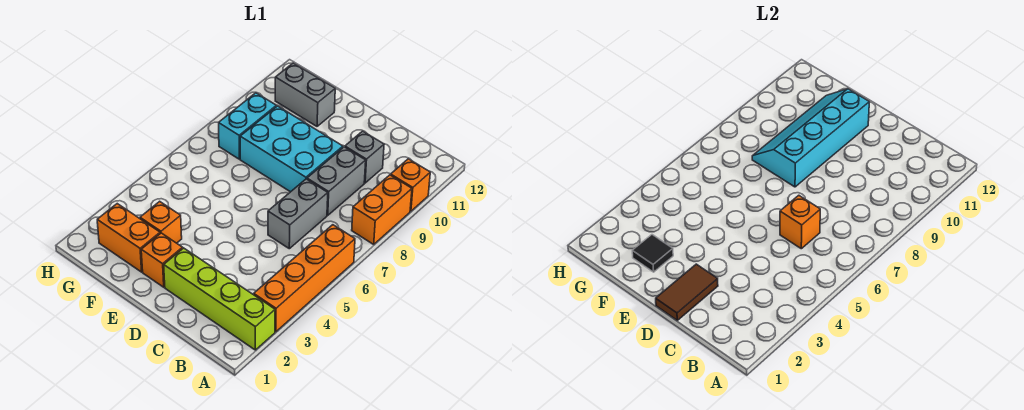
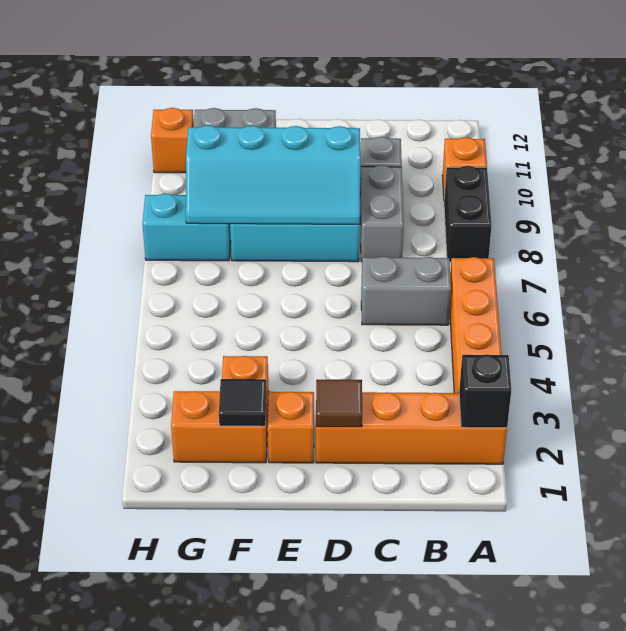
lime brick A2:D2 level 1 -> orange brick A2:D2 level 1
none -> black brick A2 level 2
orange brick A8:A9 level 1 -> black brick A8:A9 level 1
grey brick C6:C7 level 1 -> grey brick B6:C6 level 1
orange brick C6 level 2 -> orange brick H11 level 1
brown tile D1:D2 level 2 -> brown tile D2 level 2
cyan slope E8:F11 level 2 top E -> cyan slope D8:G9 level 2 top 9
cyan brick G8:G9 level 1 -> cyan brick G8:H8 level 1

